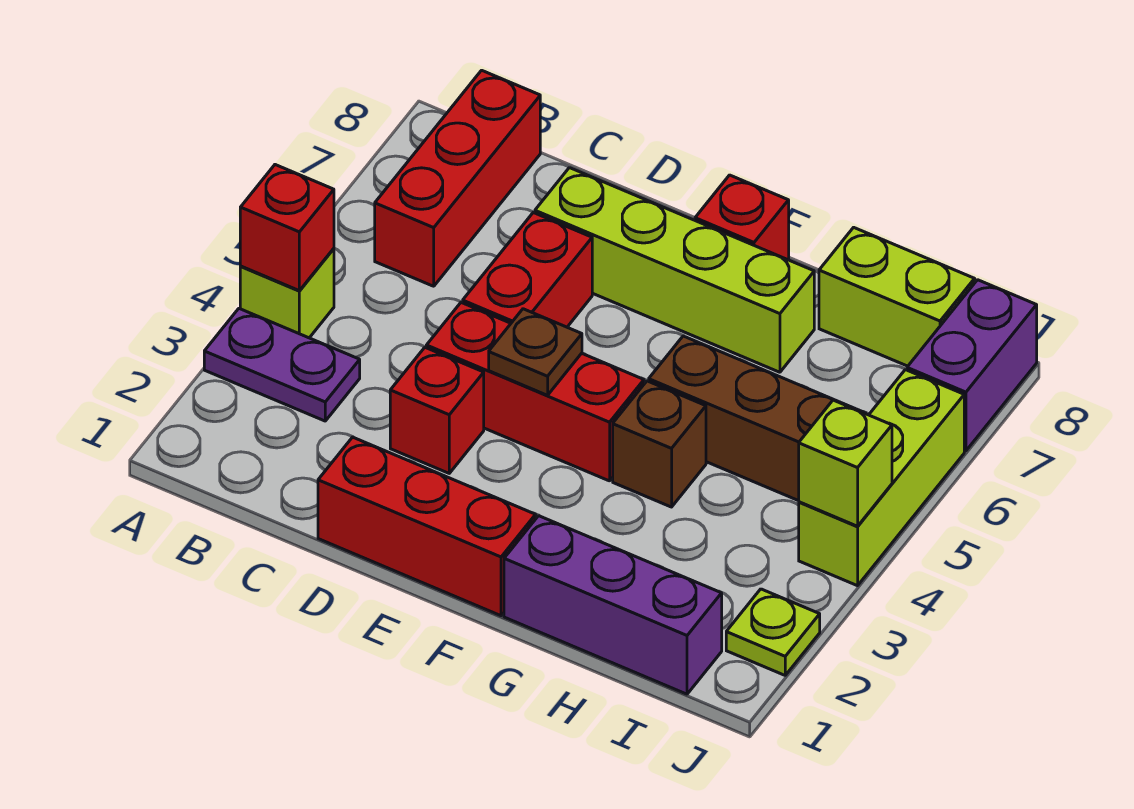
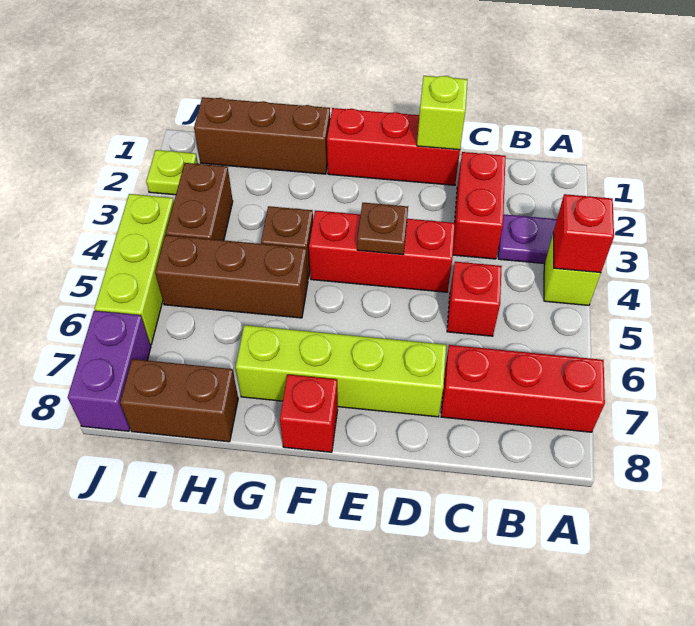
red brick B6:B8 level 1 -> red brick A7:C7 level 1
red brick D3 level 1 -> red brick C5 level 1
red brick D5:D6 level 1 -> red brick C2:C3 level 1
purple brick G1:I1 level 1 -> brown brick G1:I1 level 1
lime brick H8:I8 level 1 -> brown brick H8:I8 level 1
none -> brown brick I3:I4 level 1
lime brick J4 level 2 -> lime brick D1 level 2

